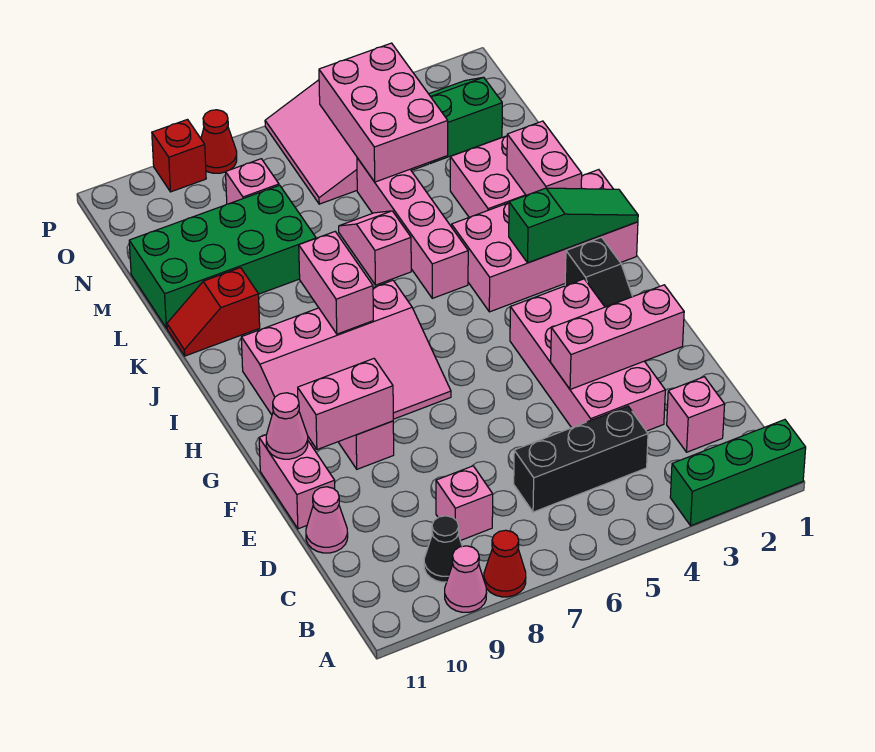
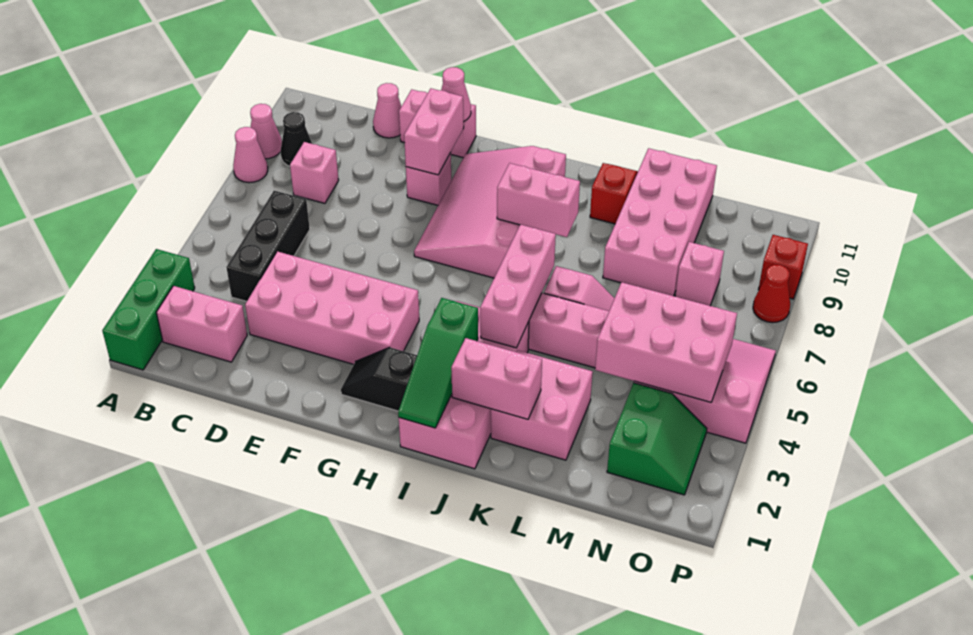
red cone A8 level 1 -> pink cone A8 level 1
pink brick C2 level 1 -> pink brick B2:C2 level 1
pink brick E2:E4 level 2 -> pink brick J4:J6 level 2
green brick L8:M11 level 1 -> pink brick L8:M11 level 1

